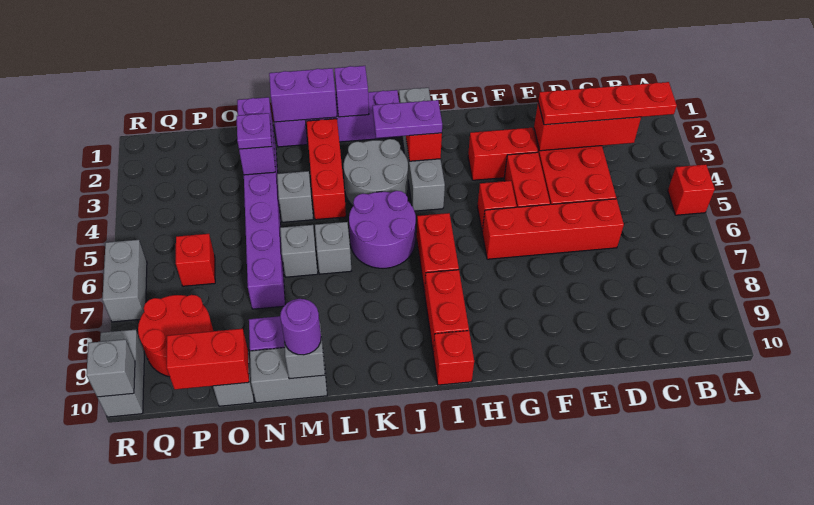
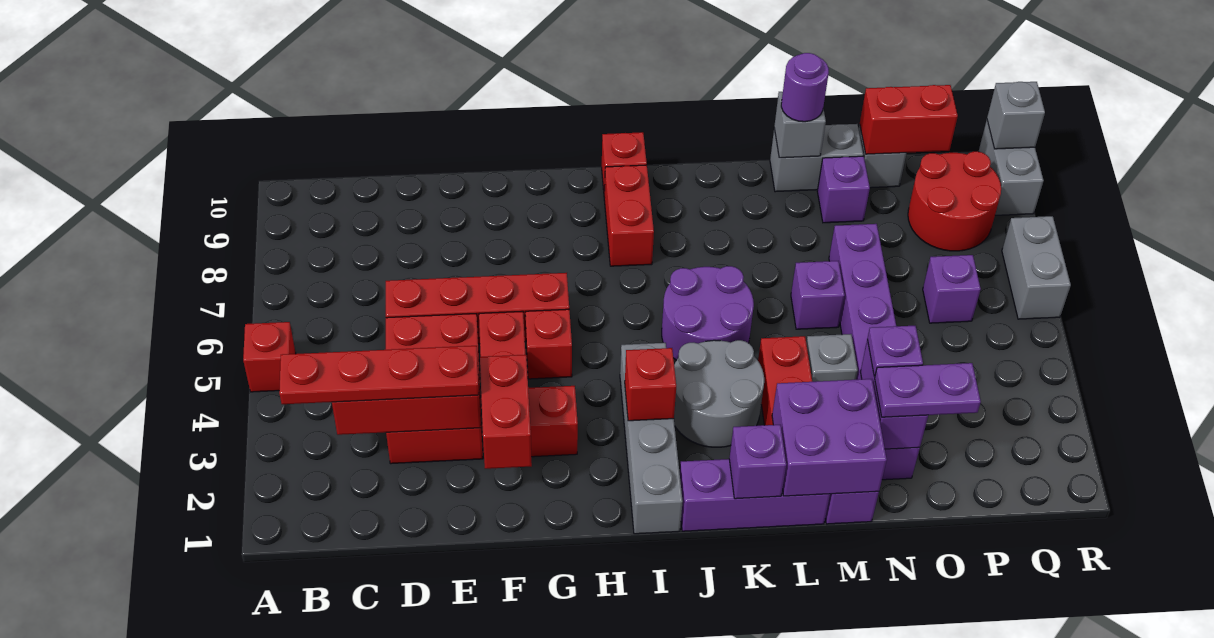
purple plate I3:J3 level 3 -> purple plate N2:O2 level 3
red brick I6:I7 level 1 -> red brick F2:F3 level 2
purple brick L1:M1 level 2 -> purple brick L1:M2 level 2
grey brick L6 level 1 -> none
grey brick M6 level 1 -> purple brick M6 level 1
red brick P6 level 1 -> purple brick P6 level 1

